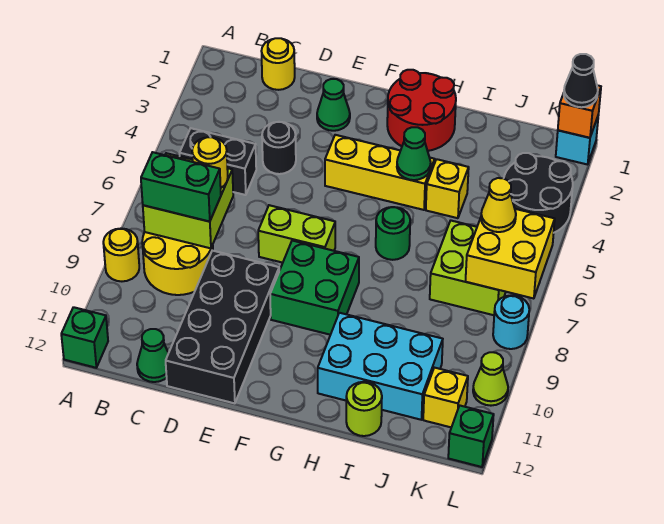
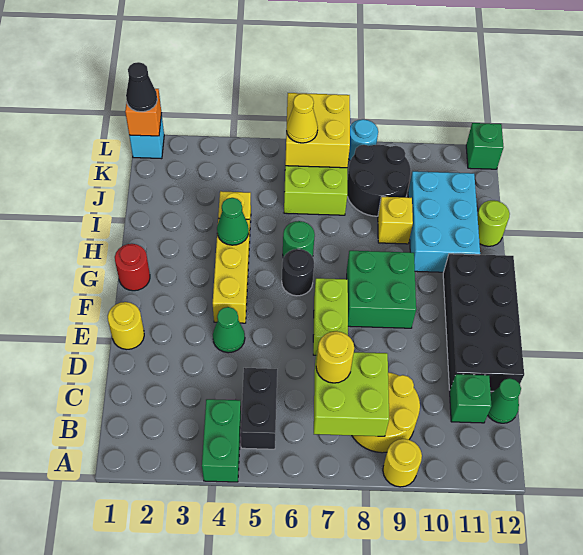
green brick A12 level 1 -> green brick C11 level 1
green brick B8:C8 level 3 -> green brick A4:B4 level 1
yellow round brick C1 level 1 -> yellow round brick E1 level 1
black round brick D4 level 1 -> black round brick G6 level 1
black brick D9:E12 level 1 -> black brick D11:G12 level 1
green cone E2 level 1 -> green cone E4 level 1
red round brick G1:H2 level 1 -> red round brick G1 level 1
black round brick K3:L4 level 1 -> black round brick J8:K9 level 1
yellow brick K11 level 1 -> yellow brick I9 level 1
lime cone L10 level 1 -> none

